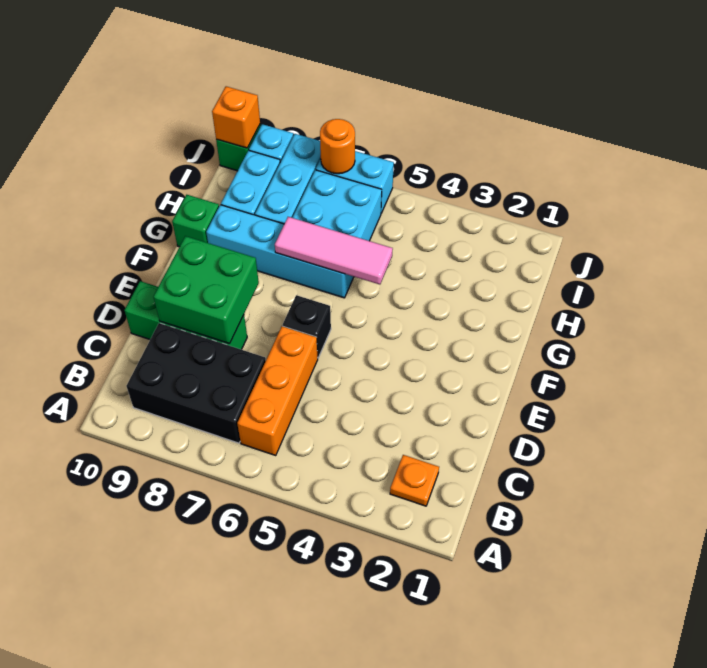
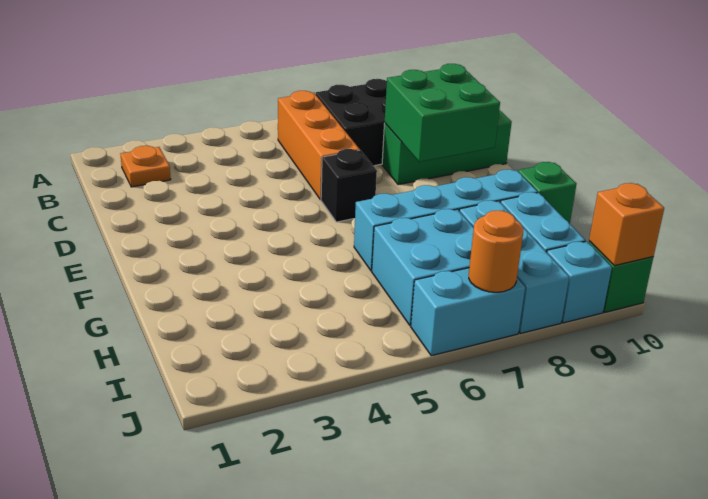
pink tile G5:G7 level 2 -> none

